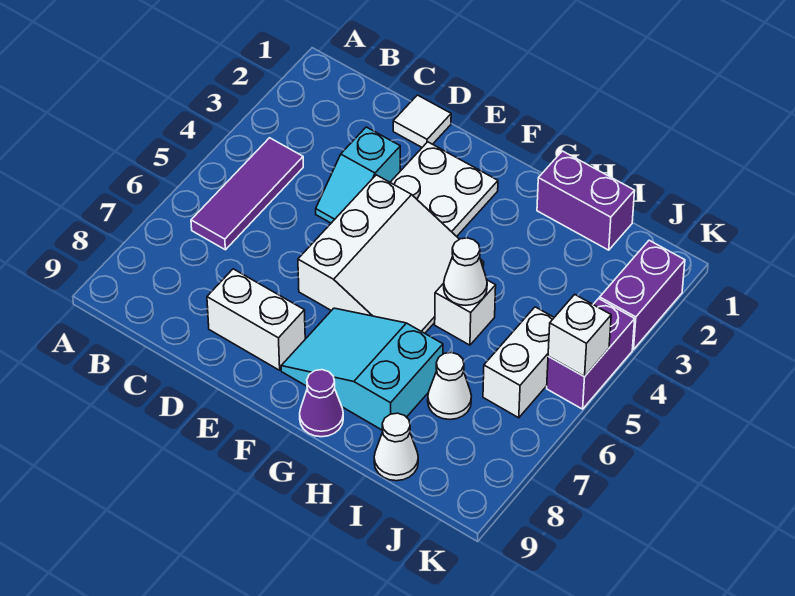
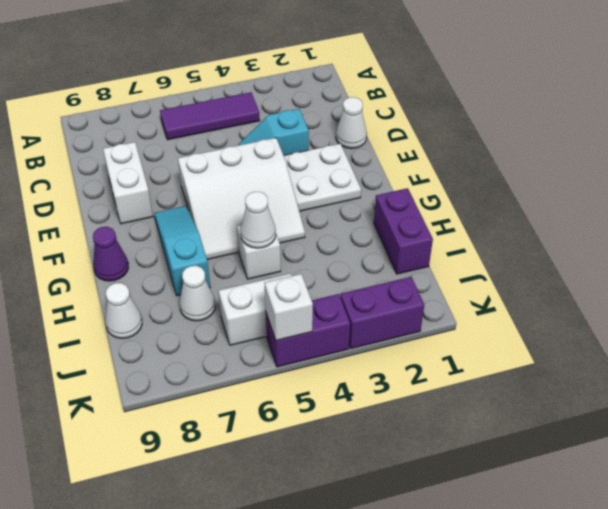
white tile D1 level 1 -> white cone D1 level 1
cyan slope F7:H8 level 1 top H -> cyan slope F7:H7 level 1 top H

